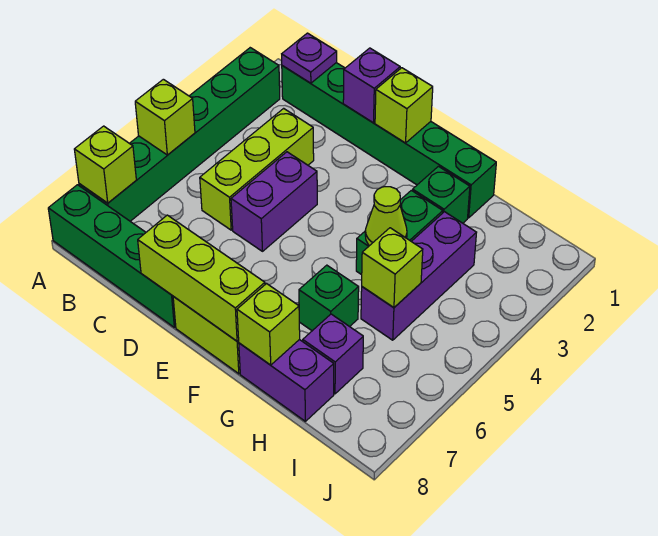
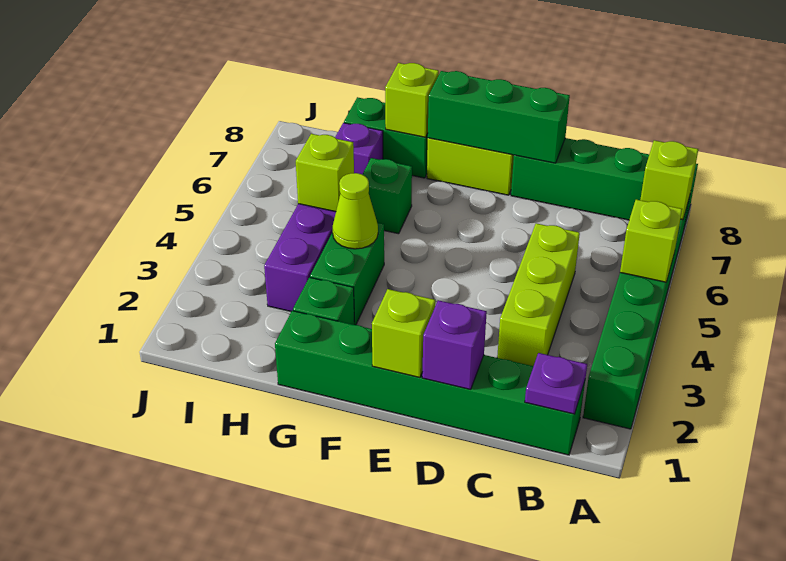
purple brick D4:D5 level 1 -> none
lime brick D8:F8 level 2 -> green brick D8:F8 level 2
purple brick G8:H8 level 1 -> green brick G8:H8 level 1

